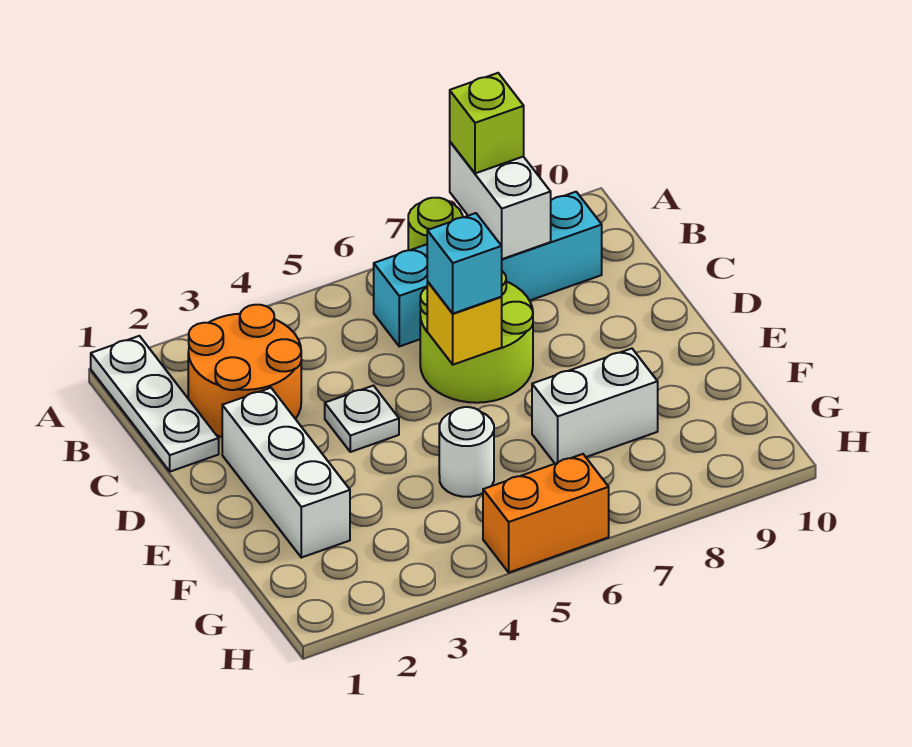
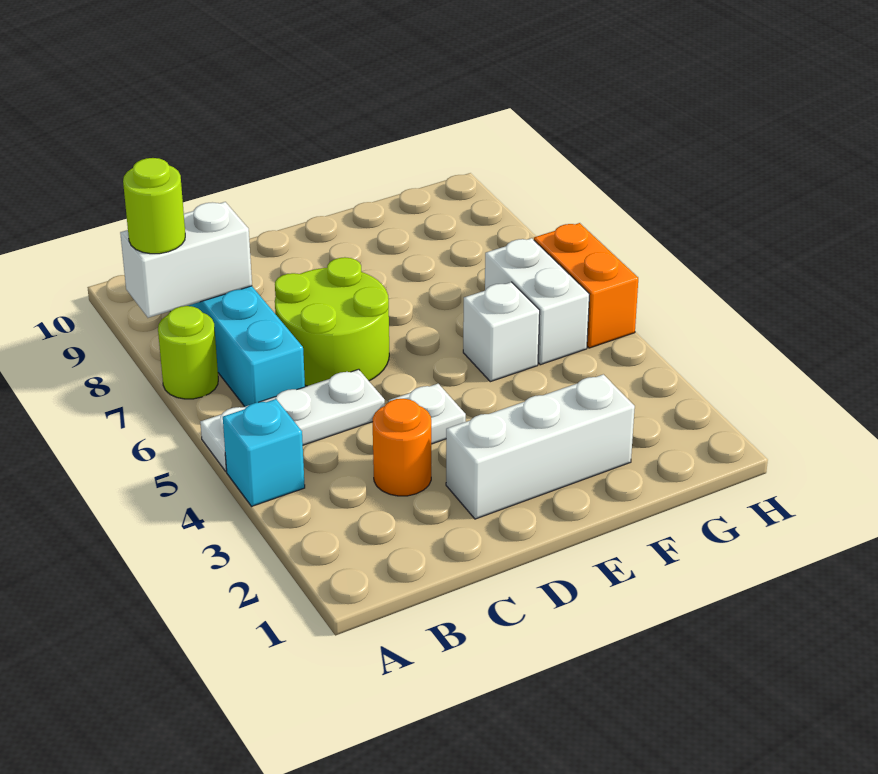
white plate A1:C1 level 1 -> white plate A5:C5 level 1
lime brick A8 level 3 -> lime round brick A8 level 3
orange round brick B2:C3 level 1 -> orange round brick C3 level 1
yellow brick D6 level 2 -> none
cyan brick D6 level 3 -> cyan brick A4 level 1
white round brick F5 level 1 -> white brick F5 level 1
white brick F7:F8 level 1 -> white brick G5:G6 level 1

